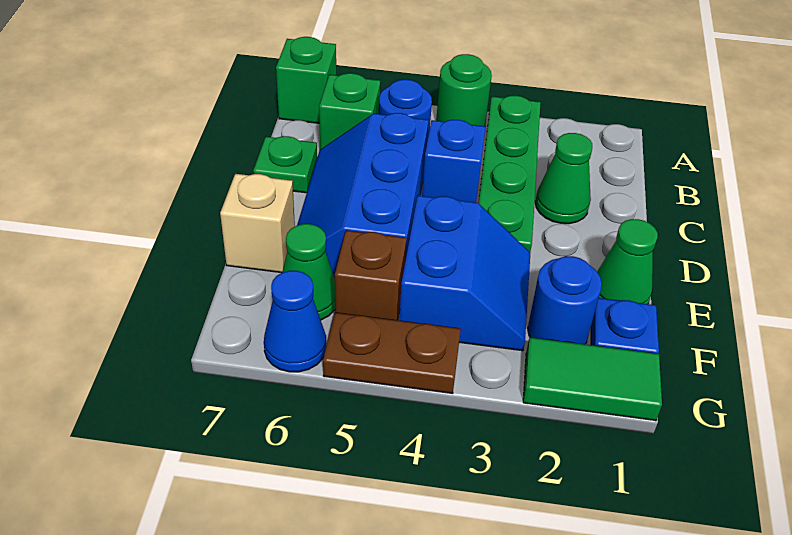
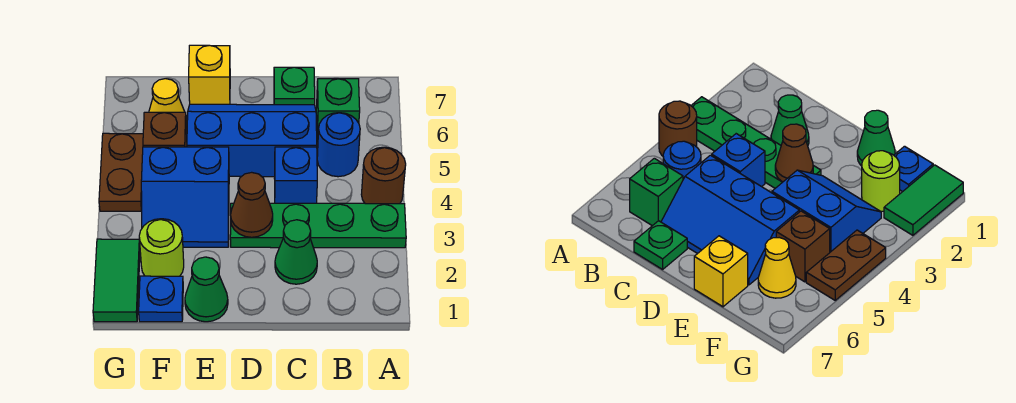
green round brick A4 level 1 -> brown round brick A4 level 1
green brick A7 level 1 -> none
none -> brown cone D3 level 2
tan brick E7 level 1 -> yellow brick E7 level 1
blue round brick F2 level 1 -> lime round brick F2 level 1
green cone F6 level 1 -> yellow cone F6 level 1
blue cone G6 level 1 -> none

